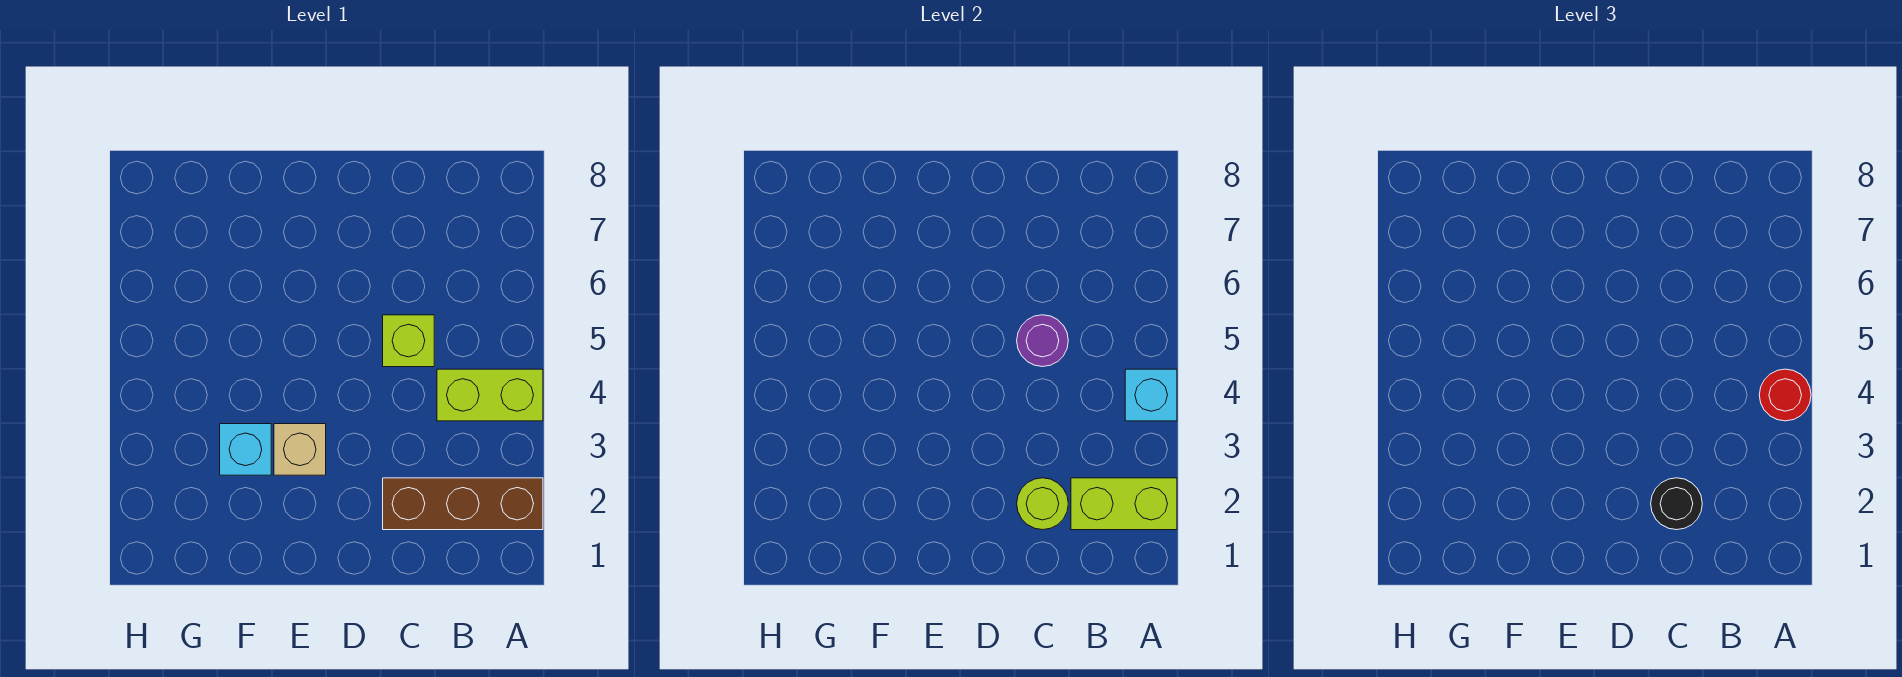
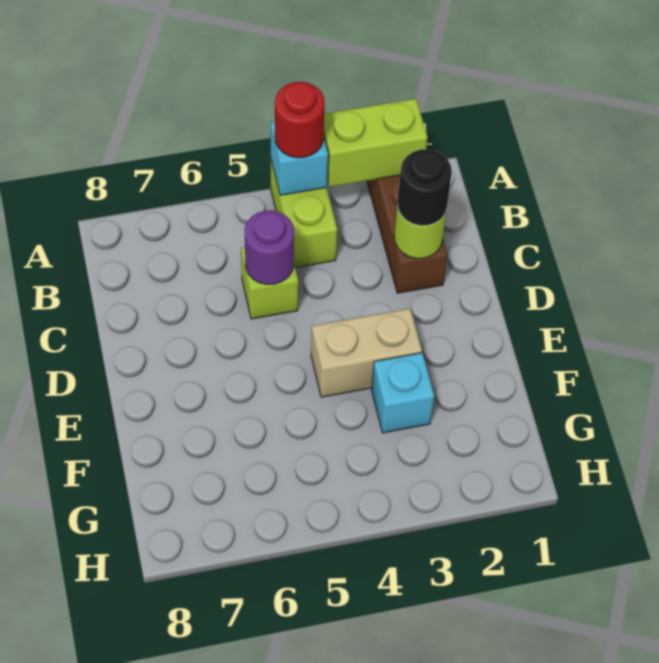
lime brick A2:B2 level 2 -> lime brick A2:A3 level 2
tan brick E3 level 1 -> tan brick E3:E4 level 1

